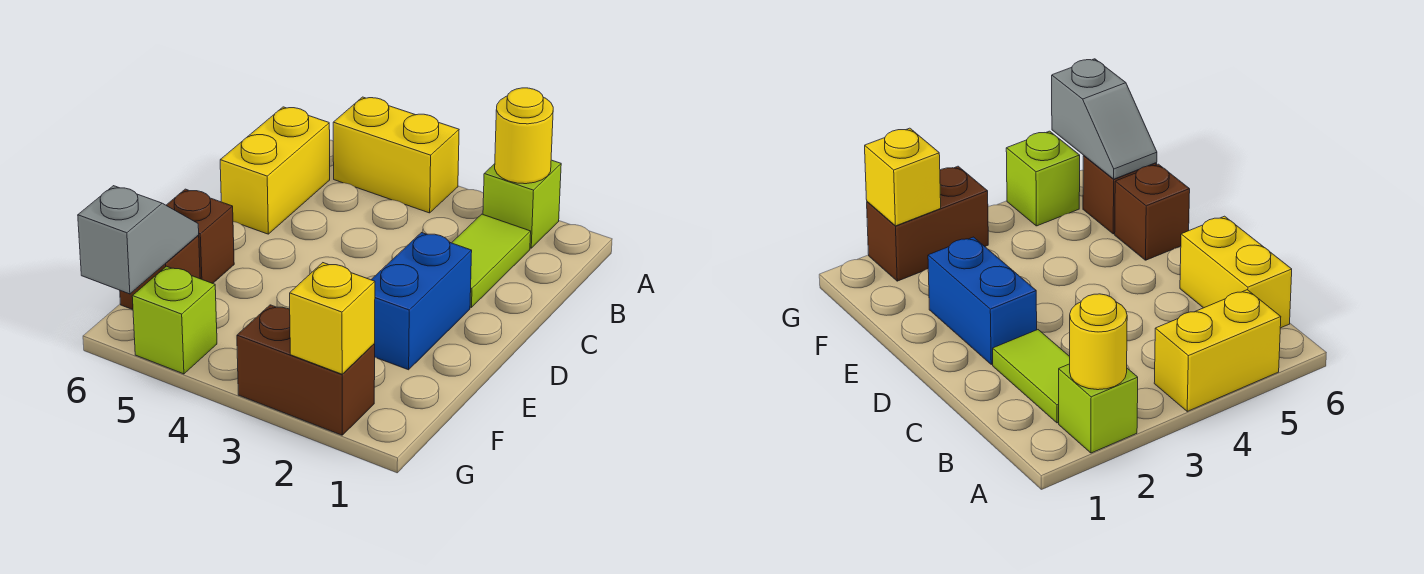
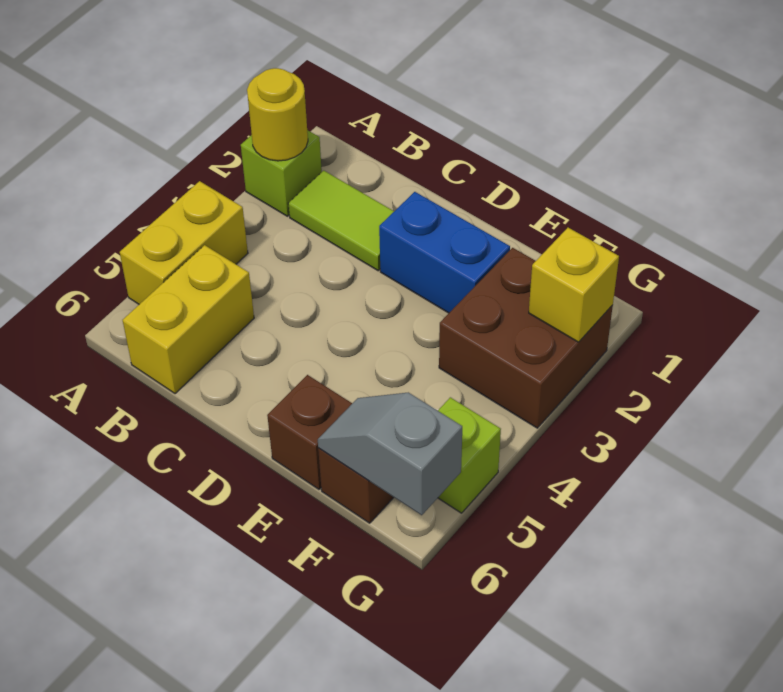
yellow brick B6:C6 level 1 -> yellow brick B5:B6 level 1
brown brick G2:G3 level 1 -> brown brick F2:G3 level 1

